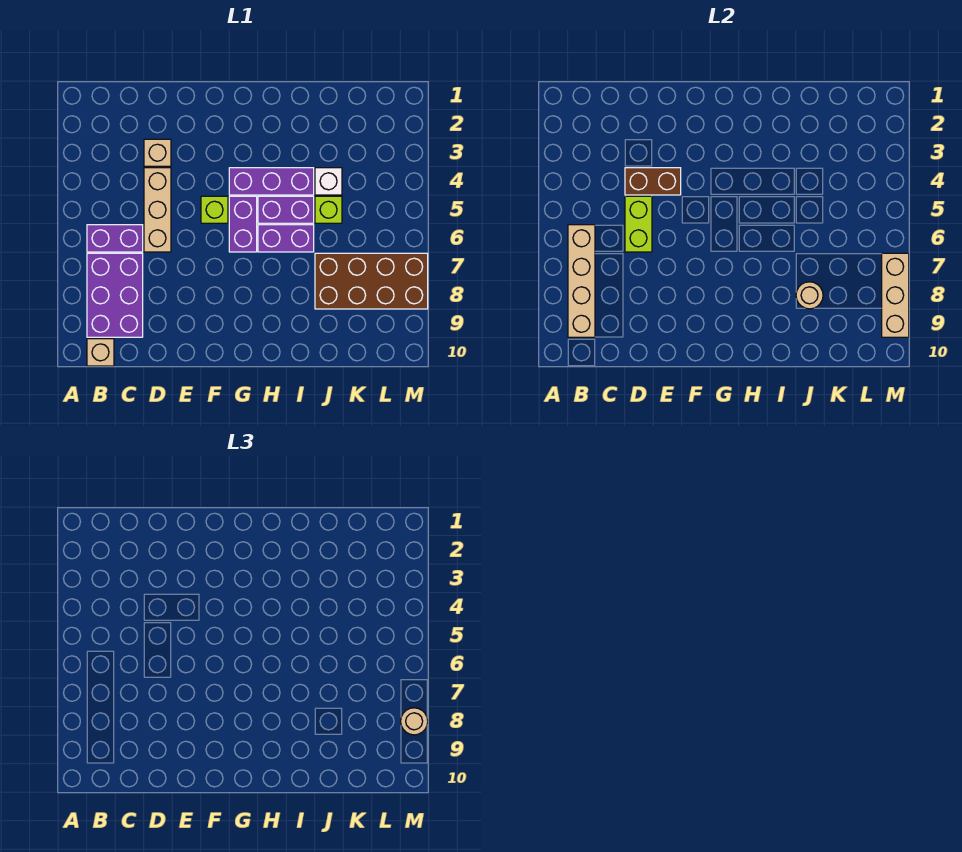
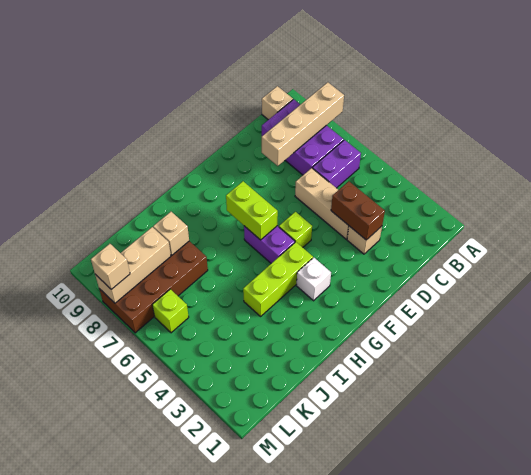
tan brick B6:B9 level 2 -> tan brick A8:D8 level 2
brown brick D4:E4 level 2 -> brown brick D3:D4 level 2
lime brick D5:D6 level 2 -> lime brick G6:G7 level 2
purple brick G4:I4 level 1 -> lime brick G4:I4 level 1
purple brick H5:I5 level 1 -> none
purple brick H6:I6 level 1 -> none
white brick J4 level 1 -> white brick G3 level 1
lime brick J5 level 1 -> lime brick L6 level 1
tan round brick J8 level 2 -> tan brick J8 level 2
tan brick M7:M9 level 2 -> tan brick K8:M8 level 2
tan round brick M8 level 3 -> tan brick M8 level 3

